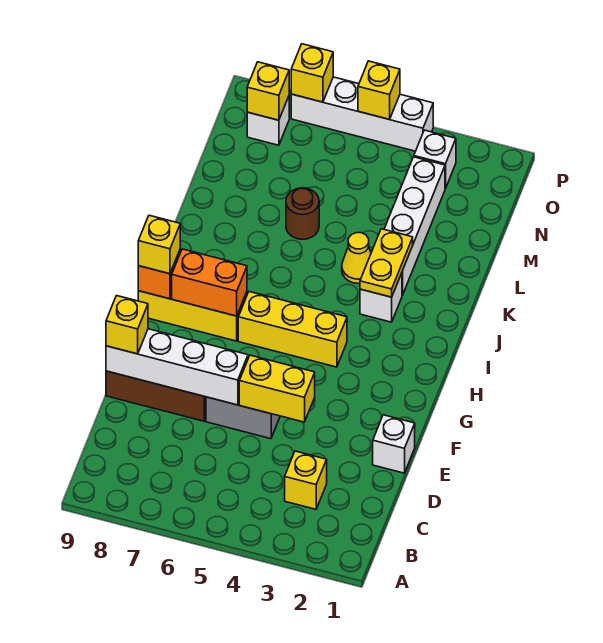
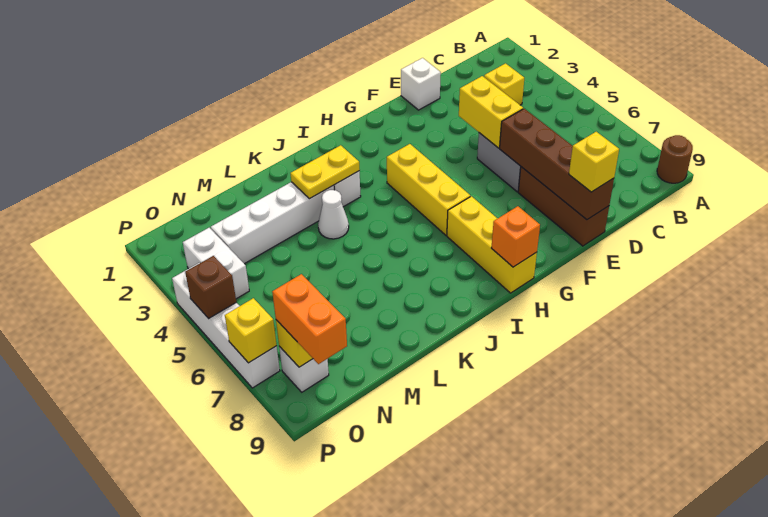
white brick E6:E9 level 2 -> brown brick E6:E9 level 2
orange brick H7:H8 level 2 -> orange brick O8:O9 level 3
yellow brick H9 level 3 -> none
yellow cone K4 level 1 -> white cone K4 level 1
brown round brick L6 level 1 -> brown round brick A9 level 1
white brick O3 level 1 -> white brick O3:O4 level 1
yellow brick P5 level 2 -> brown brick P5 level 2

